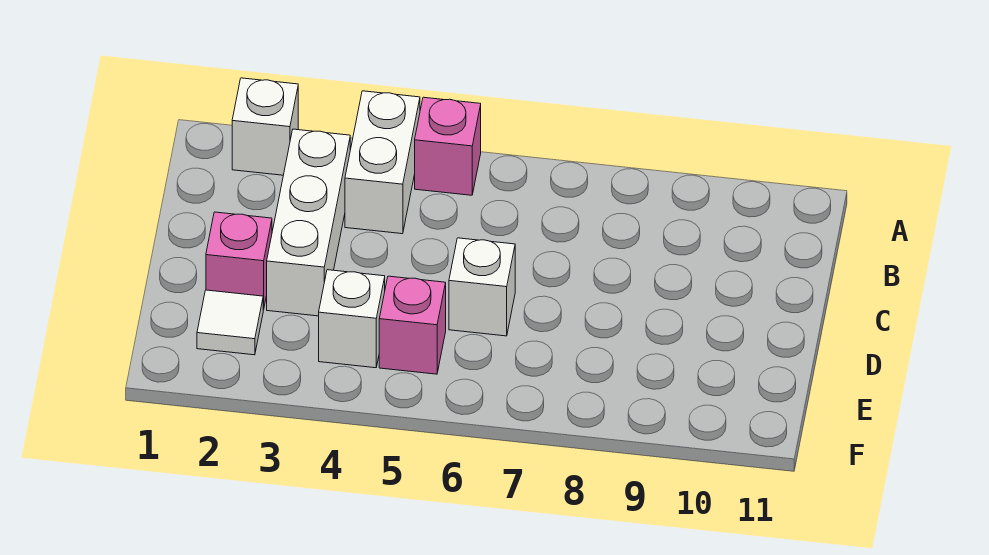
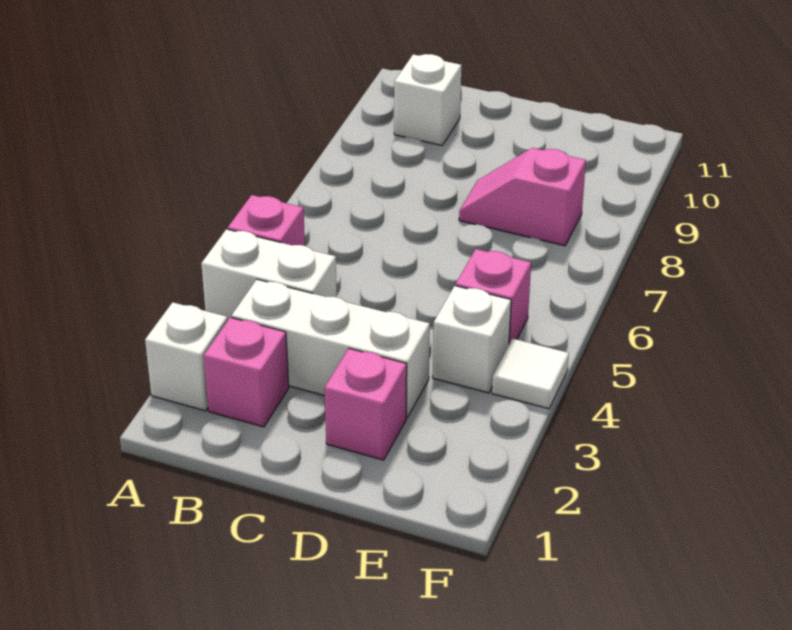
none -> pink brick B2 level 1
white brick D6 level 1 -> white brick B10 level 1
none -> pink slope D8:E8 level 1 top E
white tile E2 level 1 -> white tile F4 level 1

